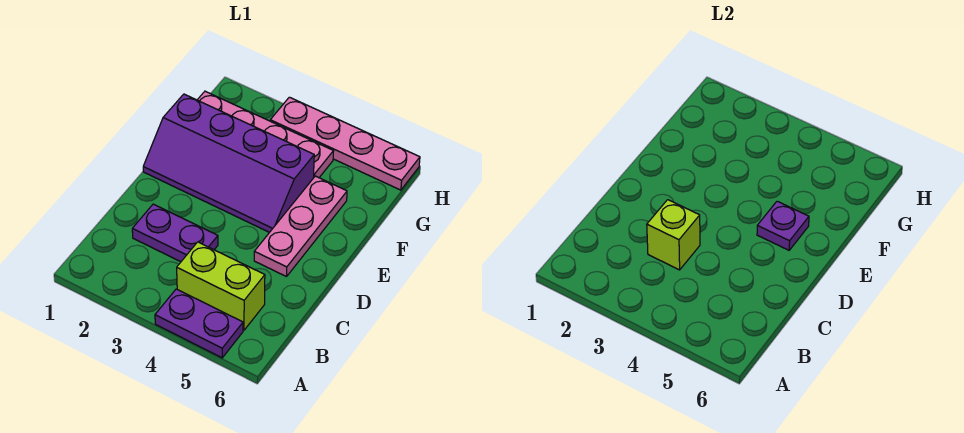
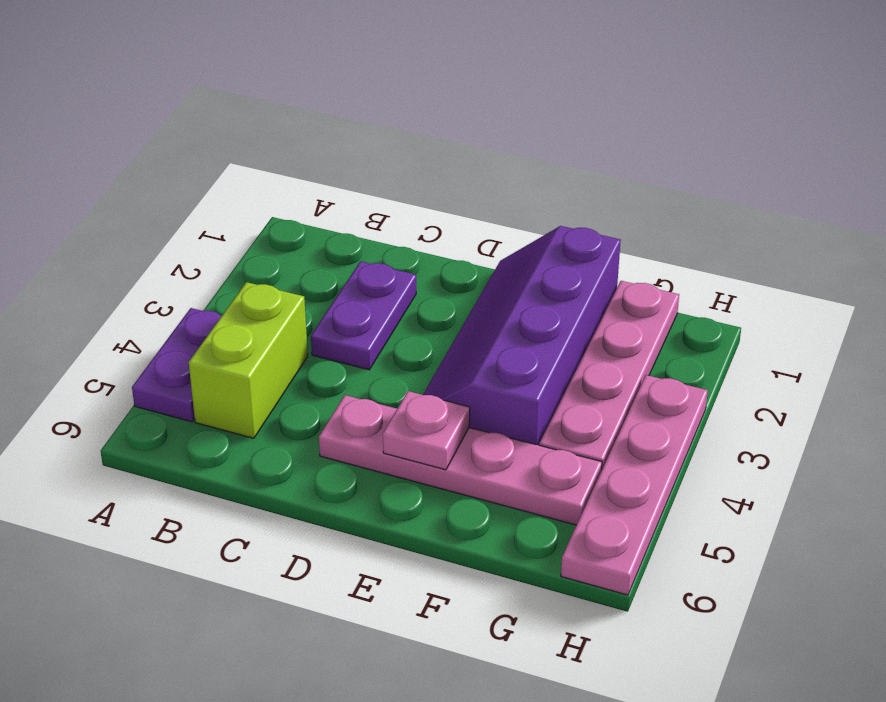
lime brick C3 level 2 -> none
pink plate D5:F5 level 1 -> pink plate D5:G5 level 1
purple plate E5 level 2 -> pink plate E5 level 2

